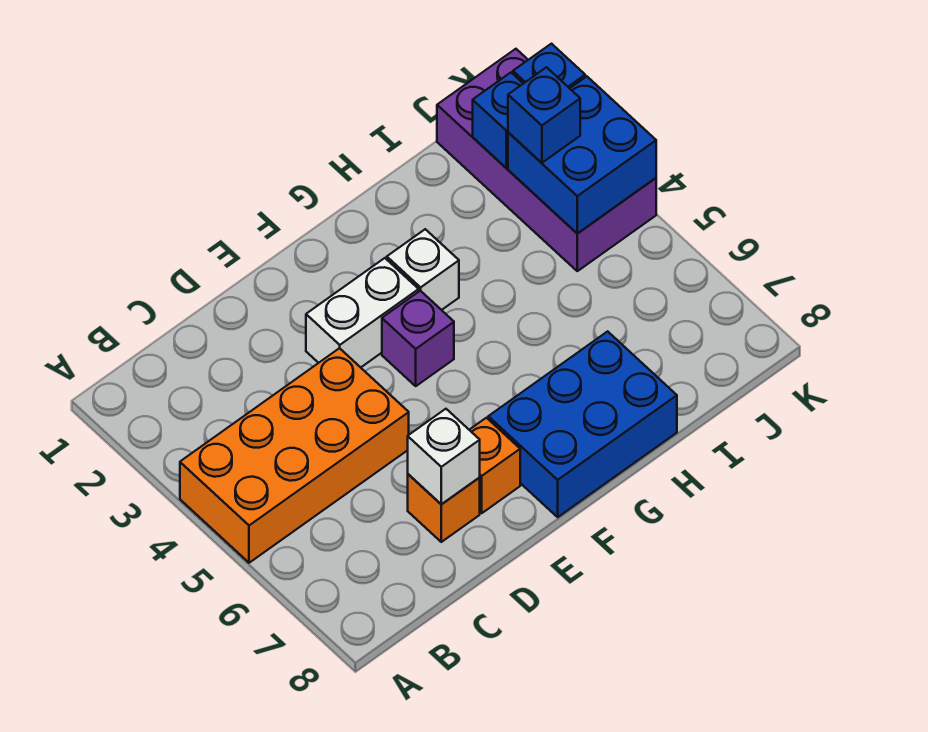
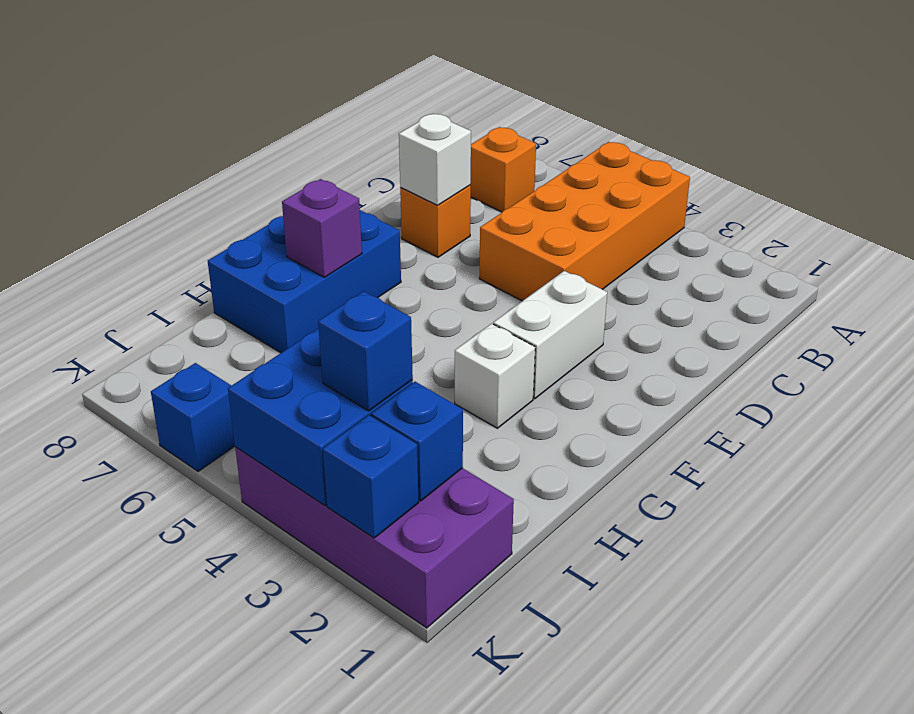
orange brick E7 level 1 -> orange brick B7 level 1
purple brick F4 level 1 -> purple brick G7 level 2
none -> blue brick K6 level 1

